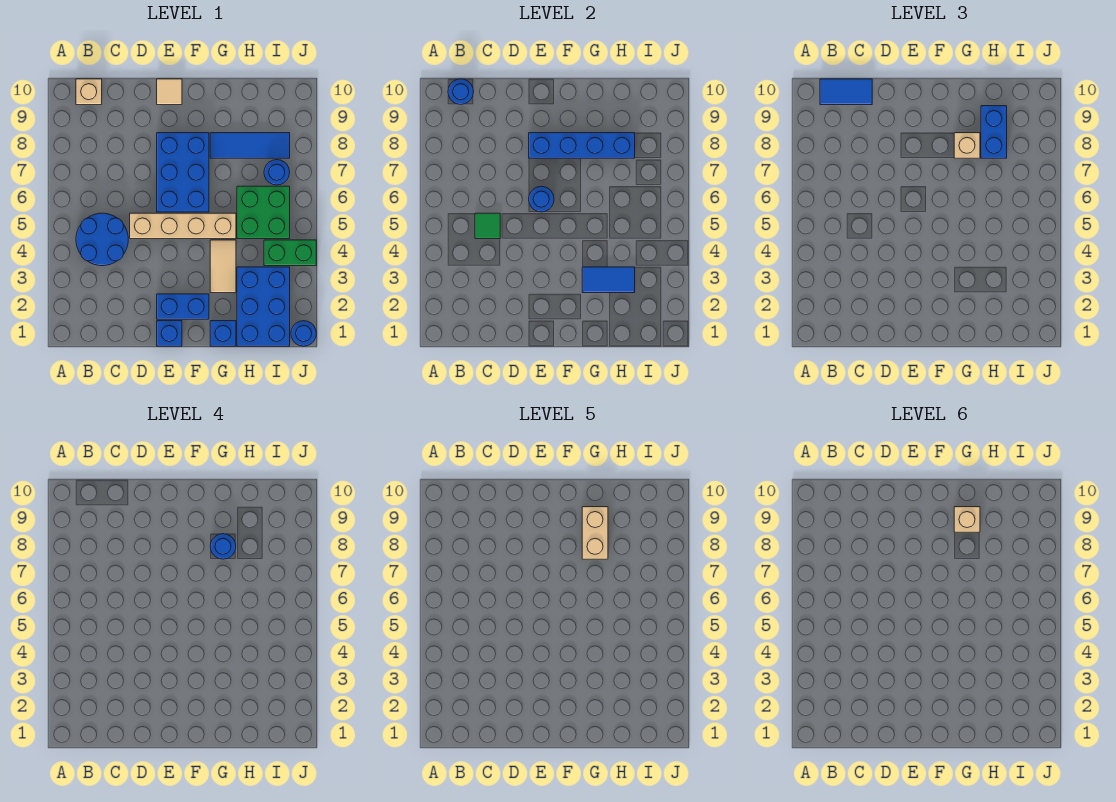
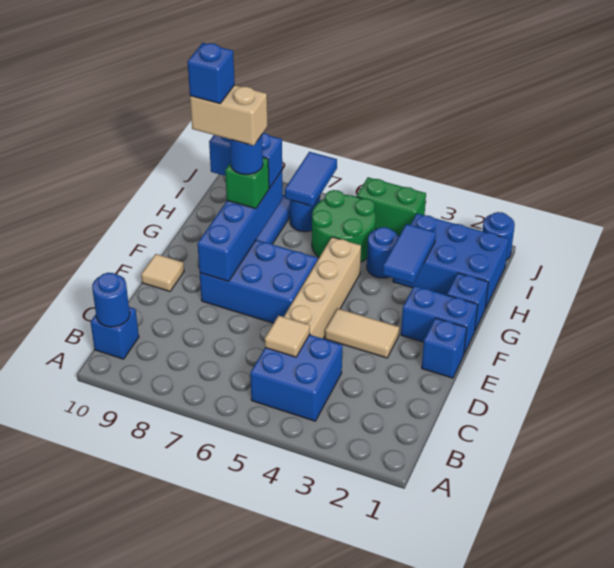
blue round brick B4:C5 level 1 -> blue brick B4:C5 level 1
tan brick B10 level 1 -> blue brick B10 level 1
blue tile B10:C10 level 3 -> blue tile I7:J7 level 2
green tile C5 level 2 -> tan tile C5 level 2
blue brick E2:F2 level 1 -> blue brick F1:F2 level 1
blue round brick E6 level 2 -> blue round brick H4 level 1
tan tile G3:G4 level 1 -> tan tile E3:E4 level 1
tan brick G8 level 3 -> green brick G8 level 3
tan brick G9 level 6 -> blue brick G9 level 6
green brick H5:I6 level 1 -> green round brick H5:I6 level 1
green brick I4:J4 level 1 -> green brick J4:J5 level 1

